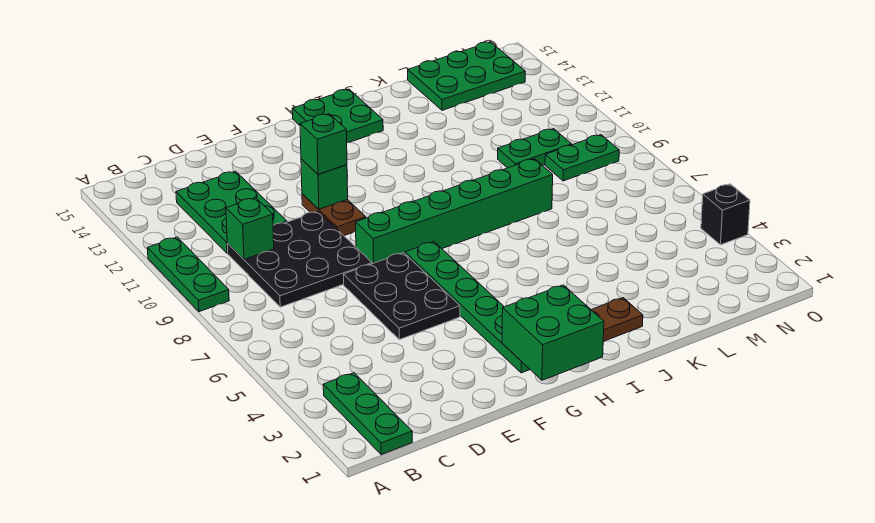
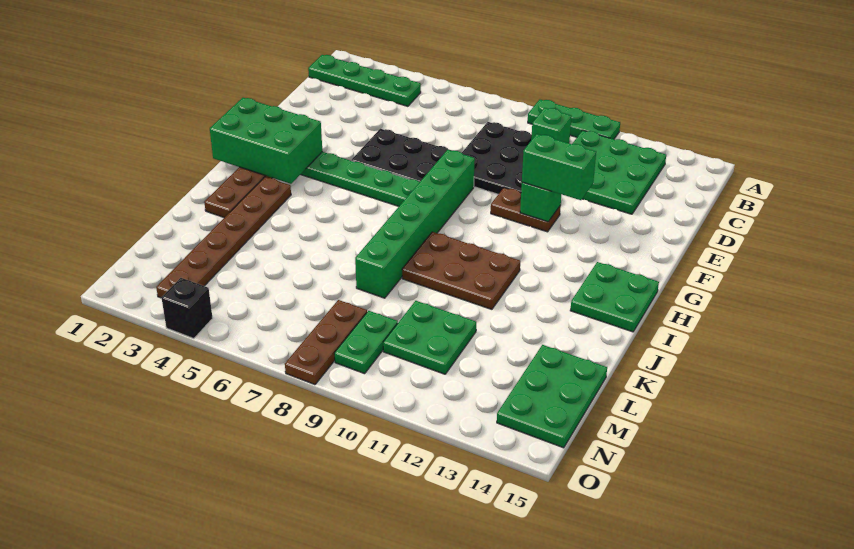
green plate B1:B3 level 1 -> green plate B1:B4 level 1
green plate C11:D13 level 1 -> green plate B11:D13 level 1
green brick F11 level 3 -> green brick F11:F12 level 3
green brick G1:H2 level 2 -> green brick G1:H3 level 2
none -> brown plate I3:N3 level 1
none -> brown plate I9:J11 level 1
green plate L10:M10 level 1 -> green plate L10:M11 level 1
none -> brown plate M8:O8 level 1

